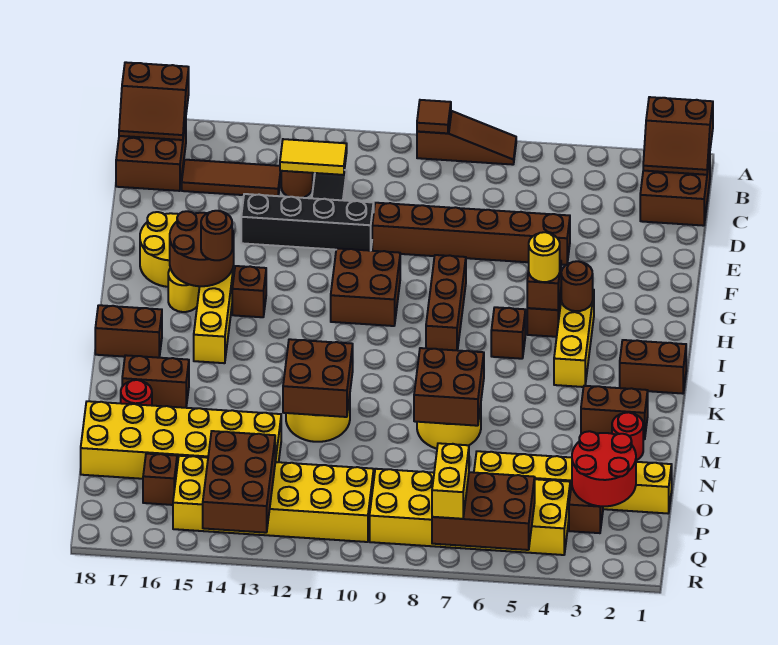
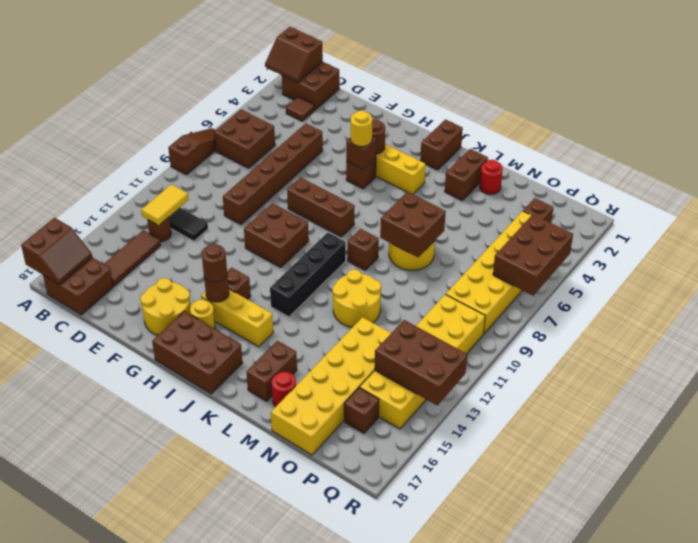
brown slope A1:B2 level 2 top A -> brown slope A1:B2 level 2 top 1
brown tile A9 level 2 -> brown tile C3 level 1
black brick E11:E14 level 1 -> black brick J10:J13 level 1
brown round brick G15:H16 level 2 -> brown round brick H15 level 2
brown brick I6 level 1 -> brown brick K9 level 1
brown brick J17:J18 level 1 -> brown brick H17:J18 level 1
brown brick L11:M12 level 2 -> brown brick B6:C7 level 1
yellow brick O1:O6 level 1 -> none
red round brick O2:P3 level 2 -> none
yellow brick Q7:R7 level 3 -> none

